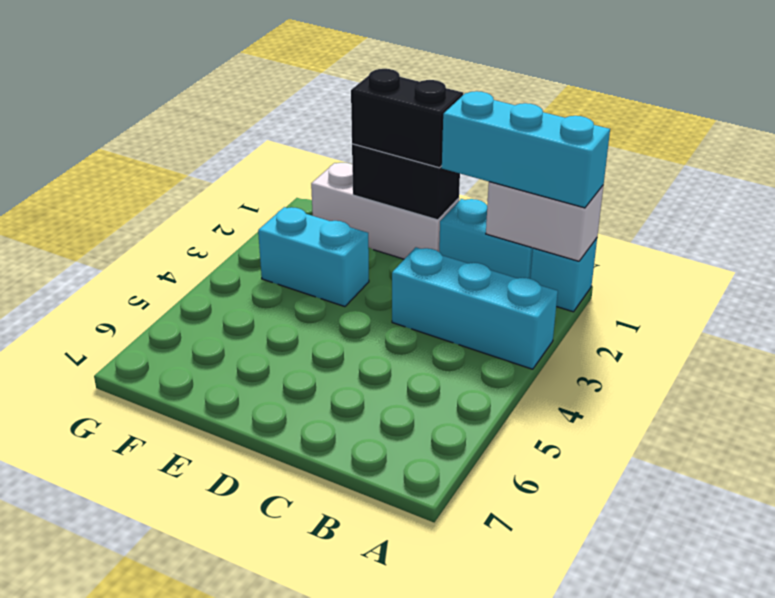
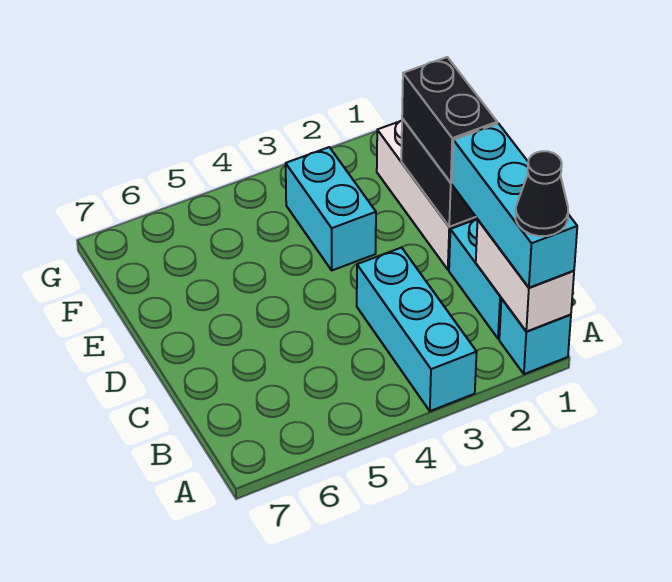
none -> black cone A1 level 4

